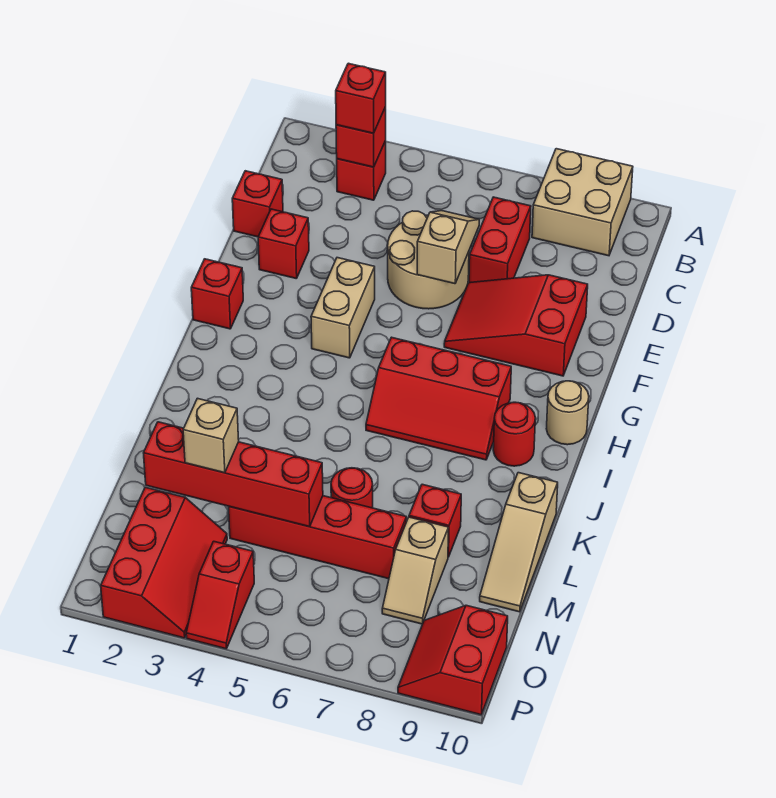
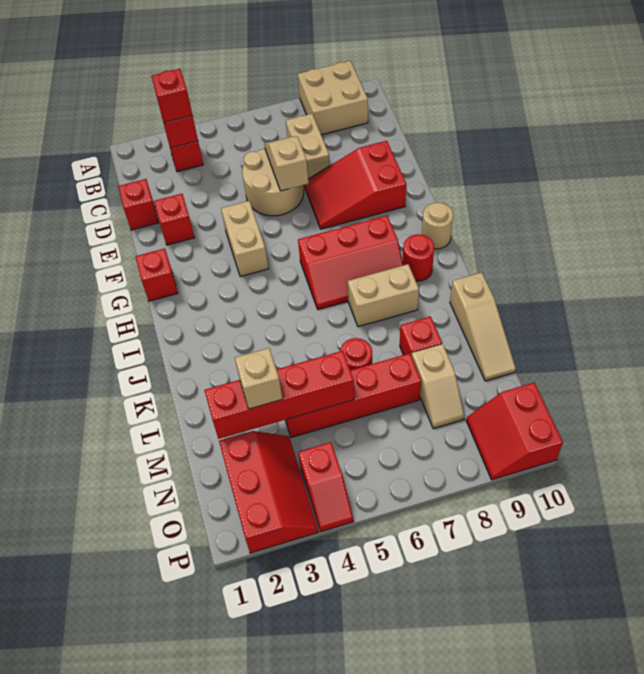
red brick C7:D7 level 1 -> tan brick C7:D7 level 1
none -> tan brick J7:J8 level 1

